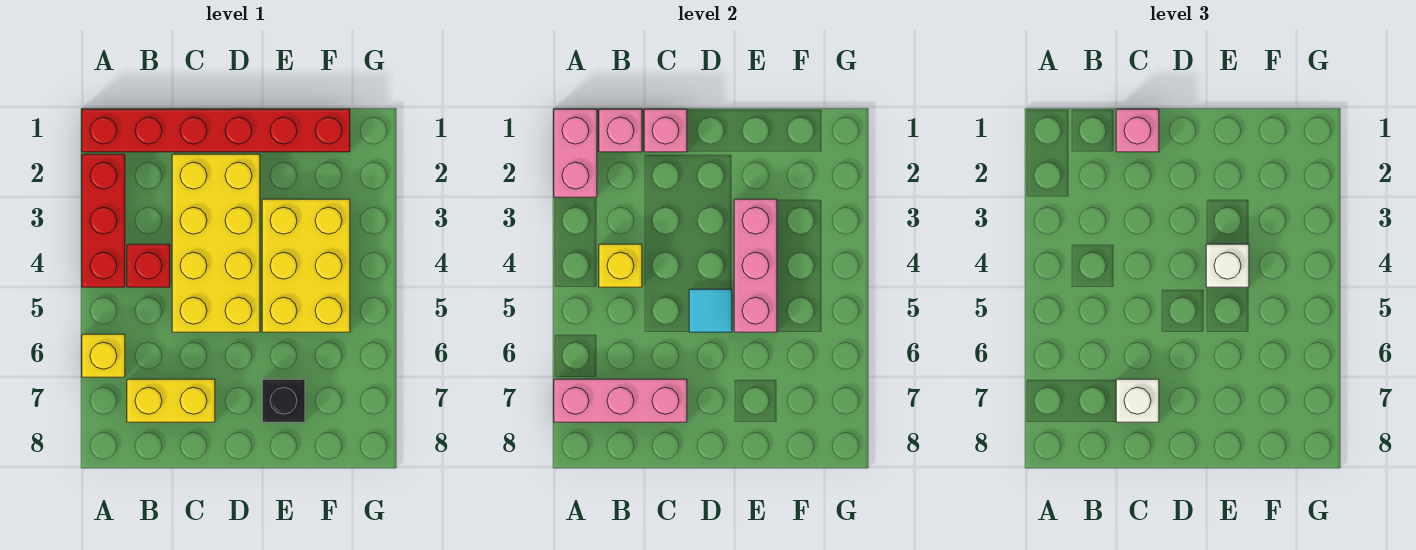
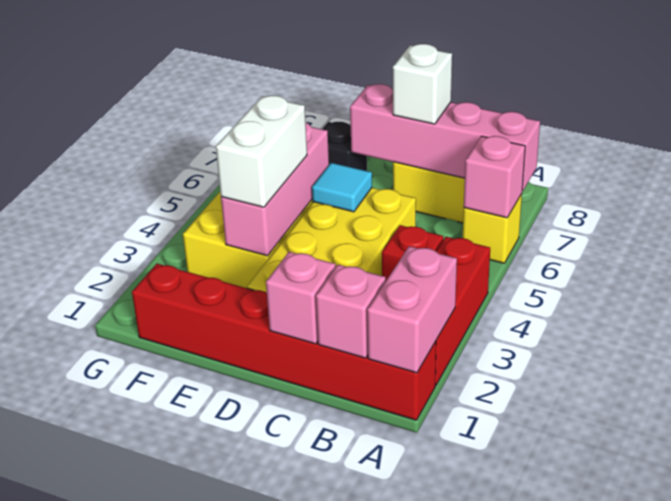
pink brick A7:C7 level 2 -> pink brick A7:D7 level 2
yellow brick B4 level 2 -> none
pink brick C1 level 3 -> pink brick A6 level 2
white brick E4 level 3 -> white brick E3:E4 level 3

